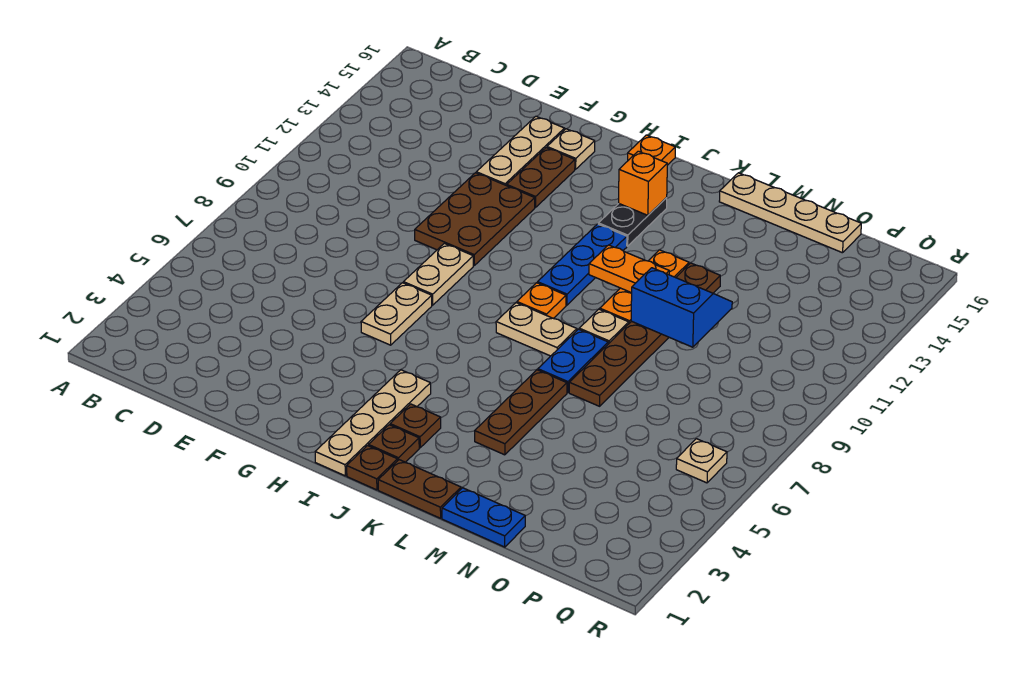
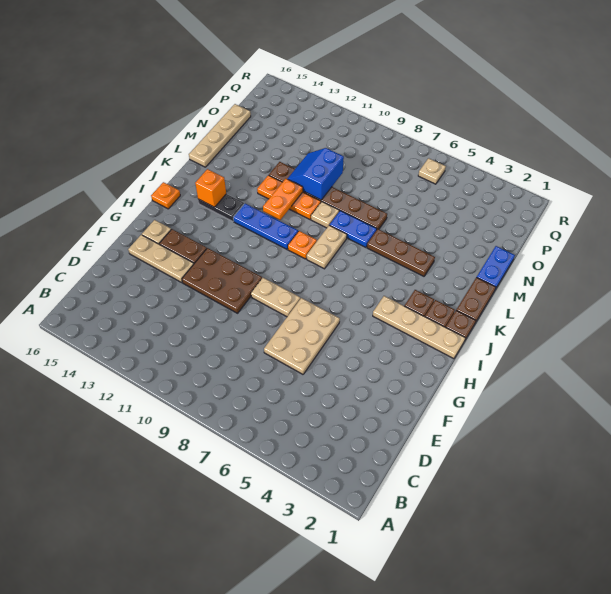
tan plate G6:G7 level 1 -> tan plate E6:G7 level 1

